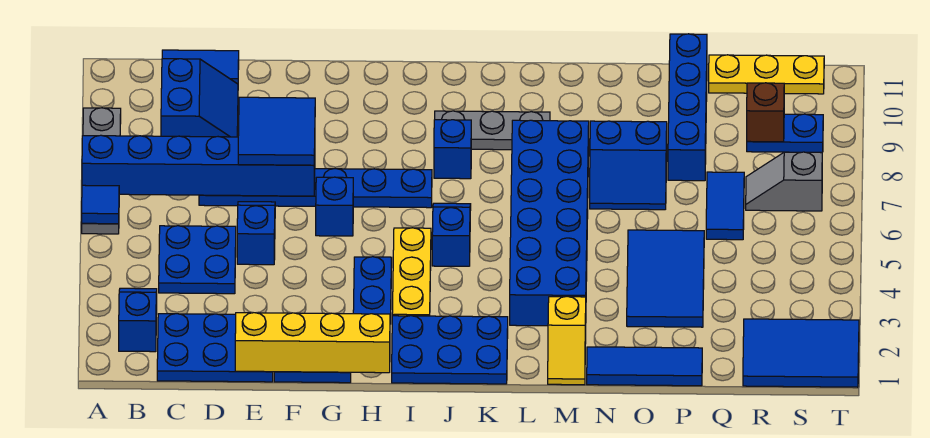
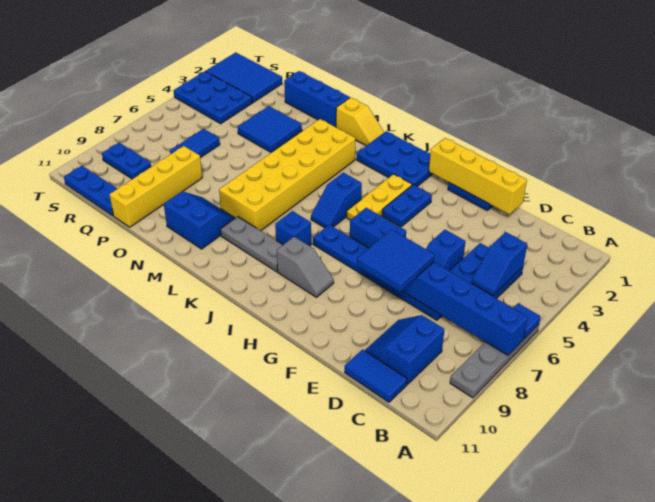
blue slope B2:B3 level 1 top 2 -> blue slope C4:C5 level 2 top 4
blue plate C1:E2 level 1 -> blue plate R3:T4 level 1
blue brick G6 level 1 -> blue brick G6:H6 level 1
blue brick L3:M8 level 1 -> yellow brick L3:M8 level 1
yellow slope M1:M2 level 1 top 2 -> yellow slope L1:M1 level 1 top M
blue tile N1:P1 level 1 -> blue brick N1:P1 level 1
blue slope N7:O8 level 1 top 8 -> blue slope M9:N10 level 1 top 10
blue tile O3:P5 level 1 -> blue tile O3:P4 level 1
blue brick P8:P11 level 1 -> yellow brick P8:P11 level 1
yellow plate Q11:S11 level 1 -> blue plate Q11:S11 level 1
grey slope R7:S7 level 1 top S -> grey slope H9:I9 level 1 top I
brown brick R9 level 2 -> none

